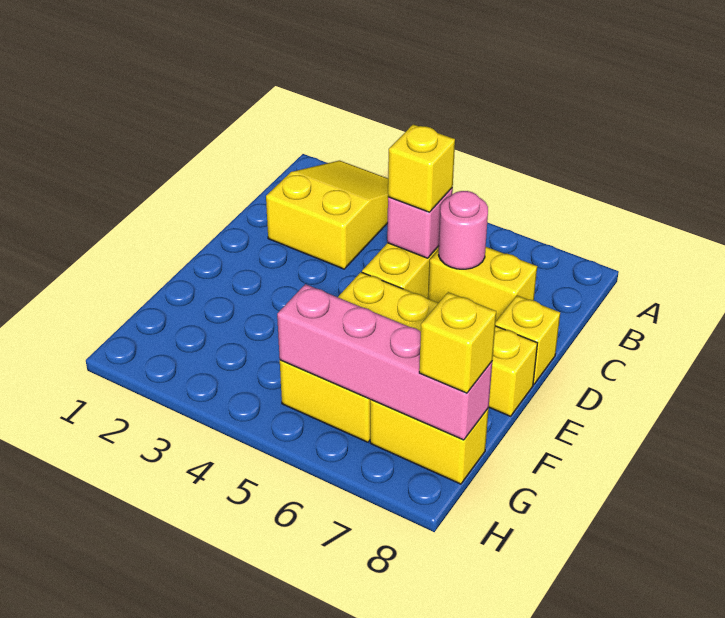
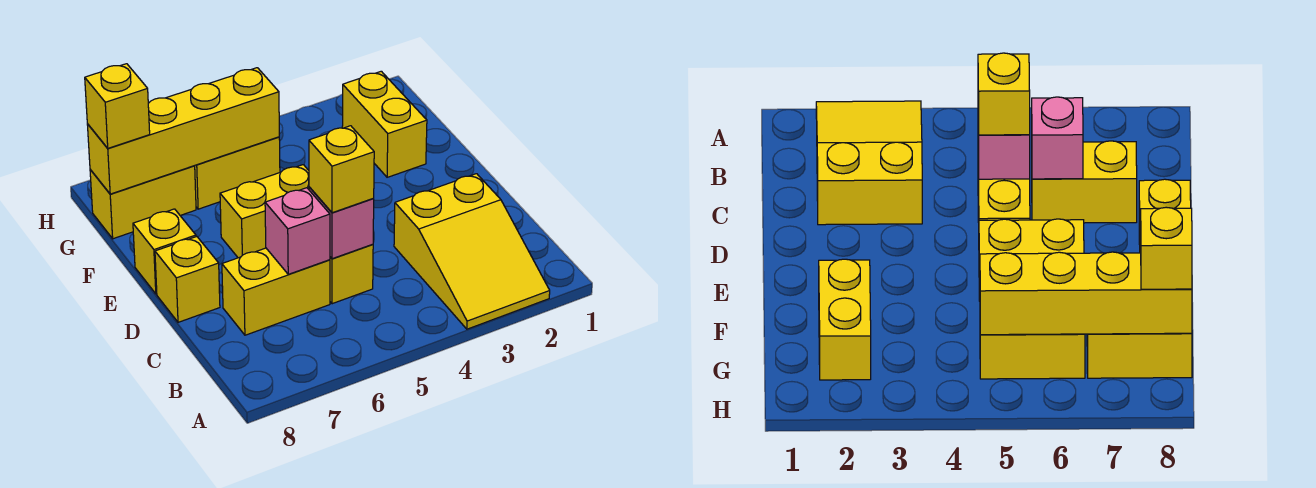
pink round brick C6 level 2 -> pink brick C6 level 2
none -> yellow brick F2:G2 level 1
pink brick G5:G8 level 2 -> yellow brick G5:G8 level 2

